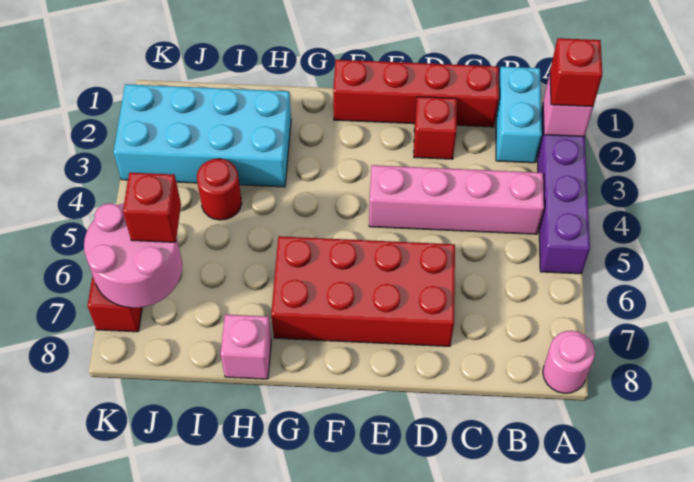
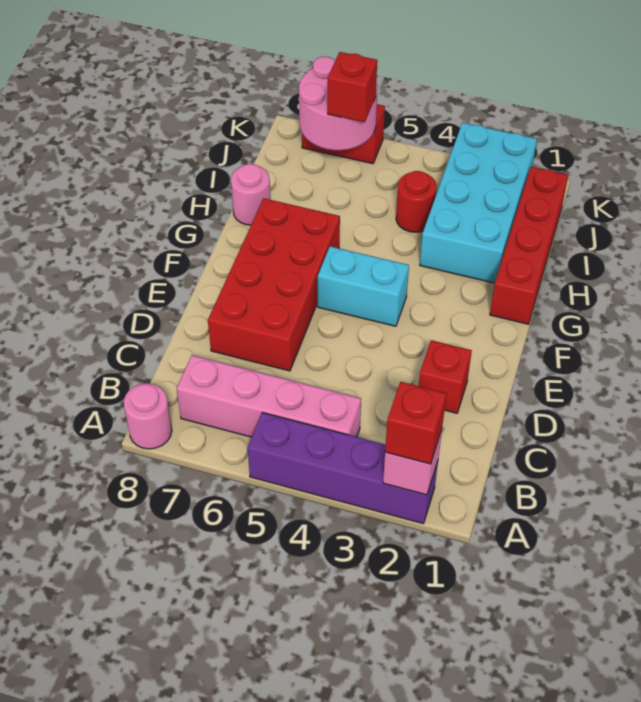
cyan brick B1:B2 level 1 -> cyan brick F4:F5 level 1
pink brick B4:E4 level 1 -> pink brick B4:B7 level 1
red brick C1:F1 level 1 -> red brick G1:J1 level 1
pink brick H8 level 1 -> pink round brick H8 level 1

